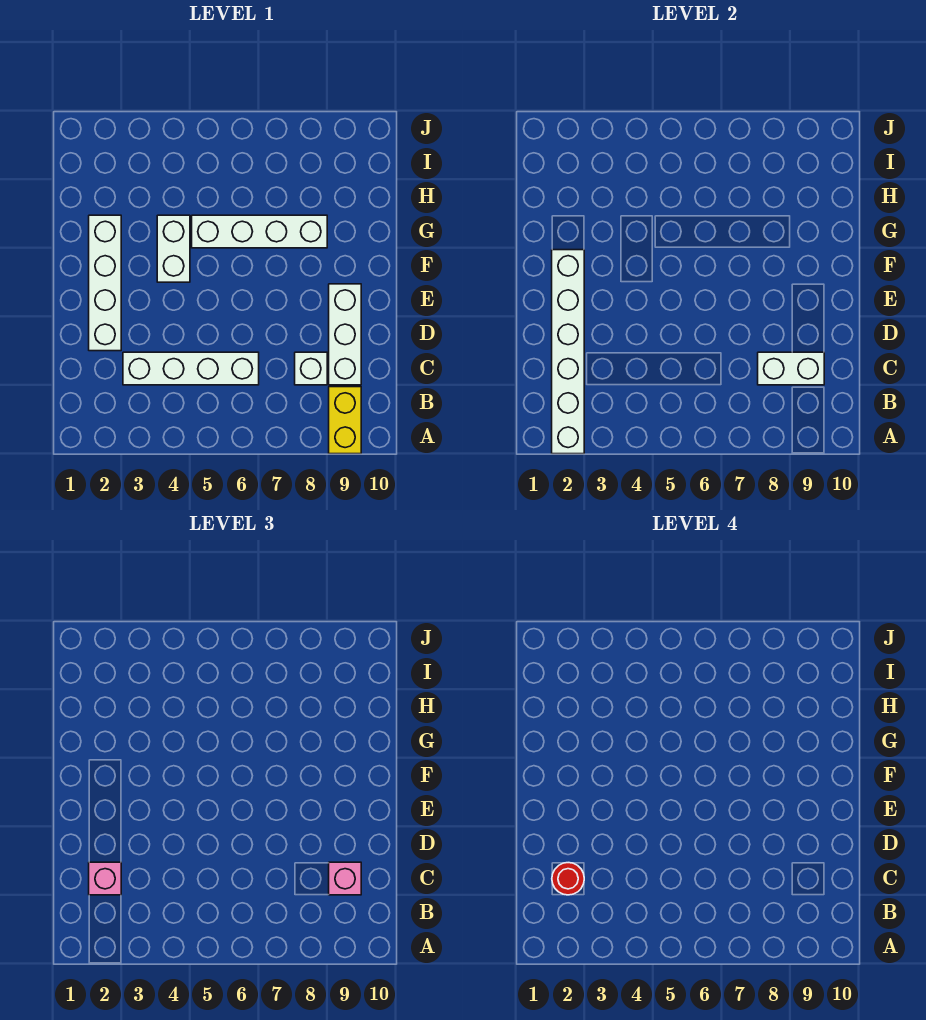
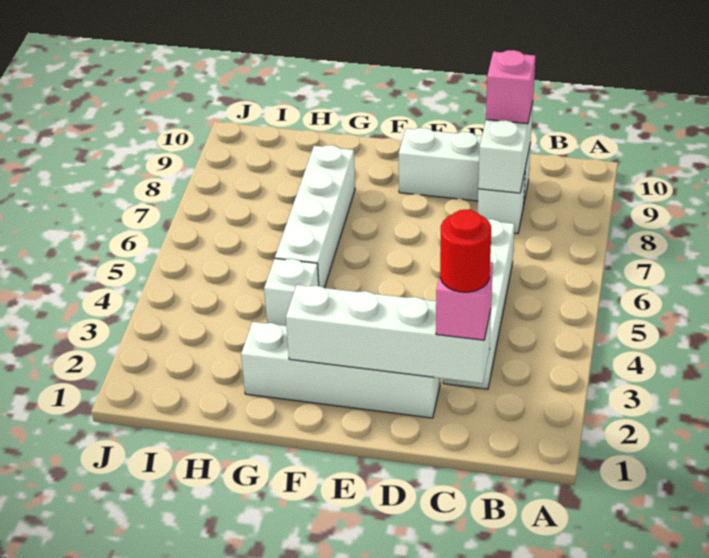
white brick A2:F2 level 2 -> white brick C2:F2 level 2
yellow brick A9:B9 level 1 -> none
white brick F4:G4 level 1 -> white brick G4 level 1

